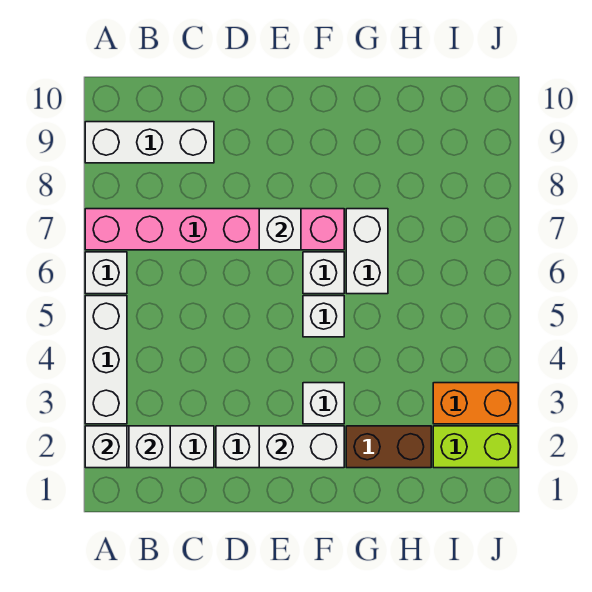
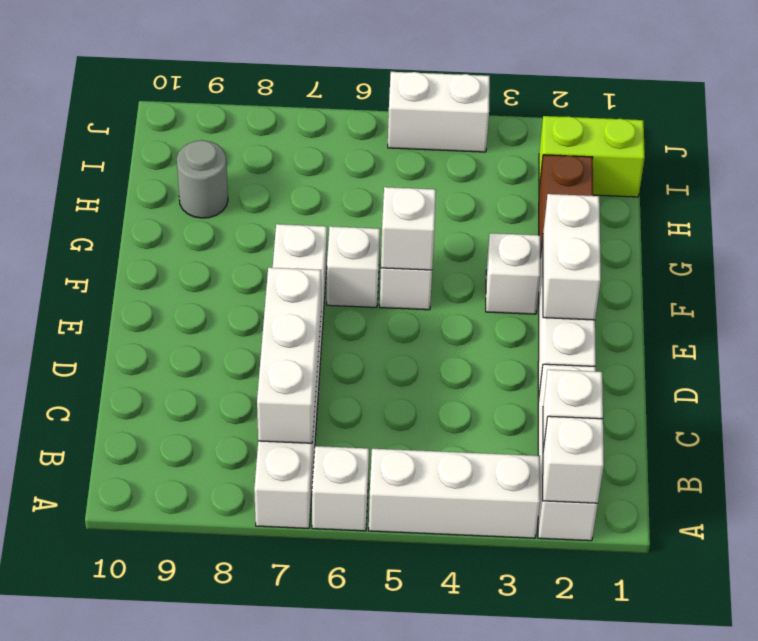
pink brick A7:F7 level 1 -> white brick A7:F7 level 1
white brick A9:C9 level 1 -> white brick B7:D7 level 2
white brick E7 level 2 -> white brick F5 level 2
white brick G6:G7 level 1 -> white brick J4:J5 level 1
none -> grey round brick H9 level 1
lime brick I2:J2 level 1 -> lime brick I1:I2 level 1
orange brick I3:J3 level 1 -> none

